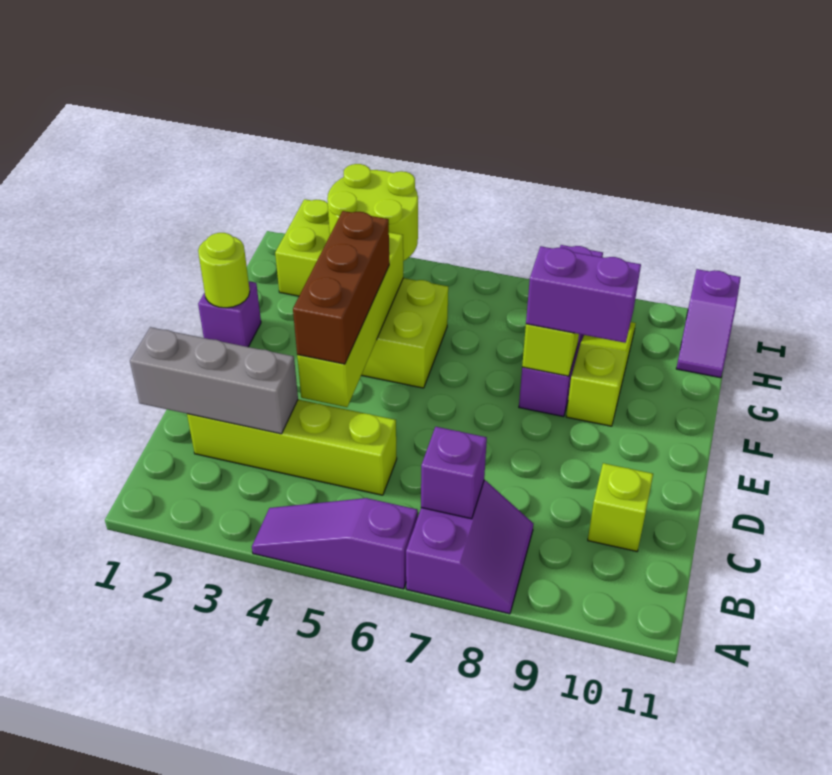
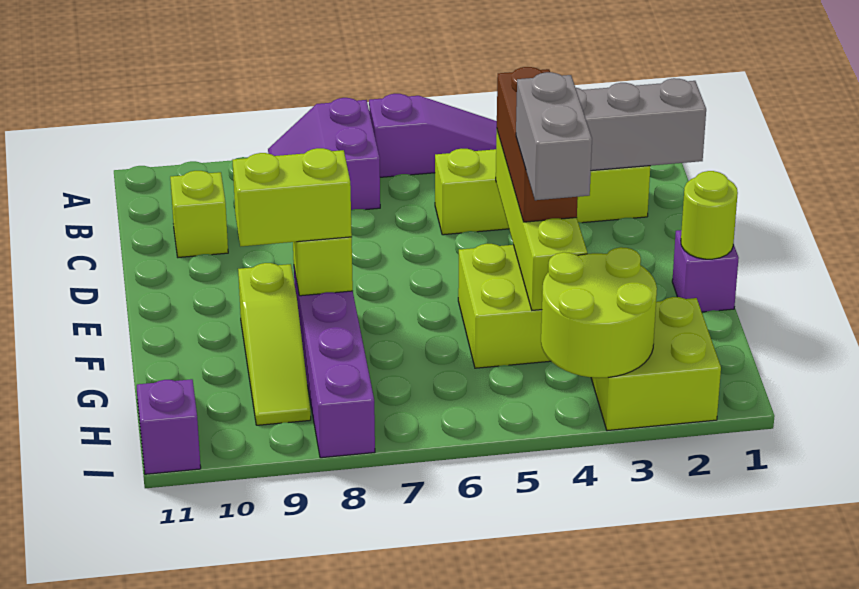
purple brick B7 level 2 -> none
none -> grey brick F4:G4 level 4
purple brick F8:F9 level 3 -> lime brick F8:F9 level 3

